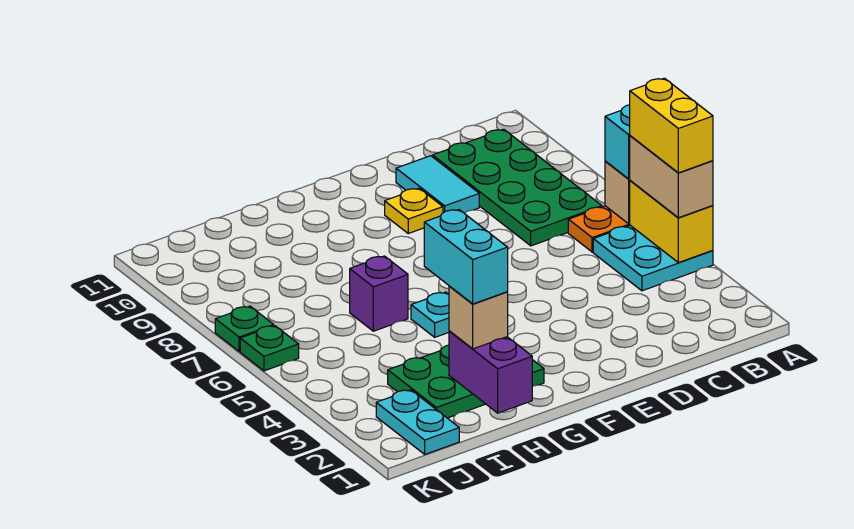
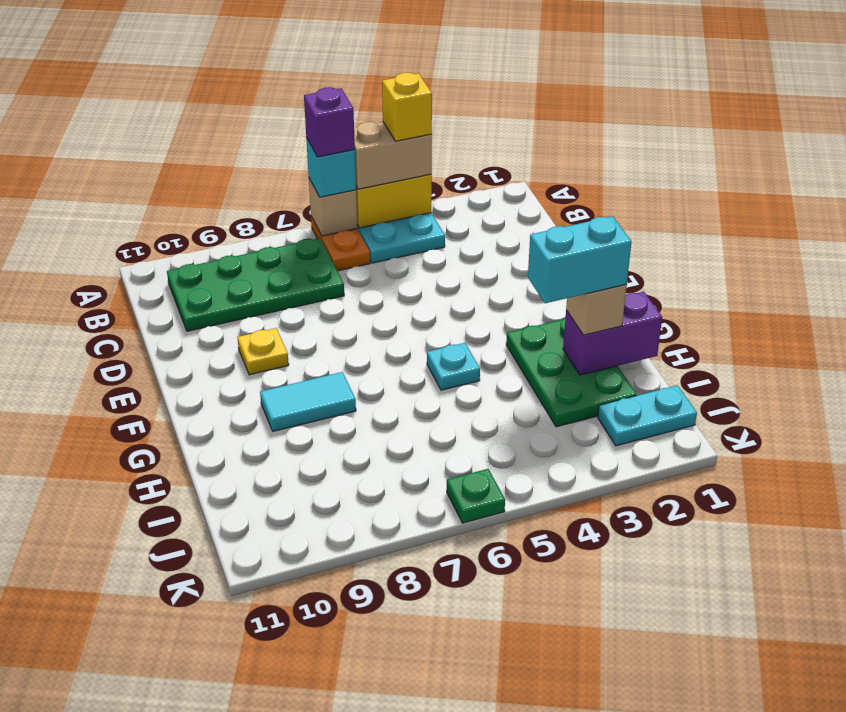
yellow brick A4:A5 level 4 -> yellow brick A4 level 4
cyan tile D9:D10 level 1 -> cyan tile G8:G9 level 1
purple brick H6 level 1 -> purple brick A6 level 4
green plate K7 level 1 -> none

